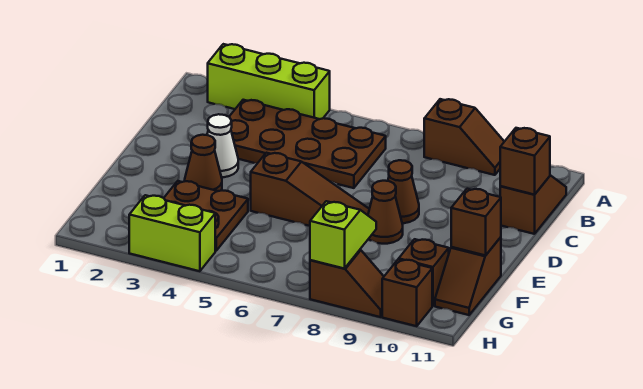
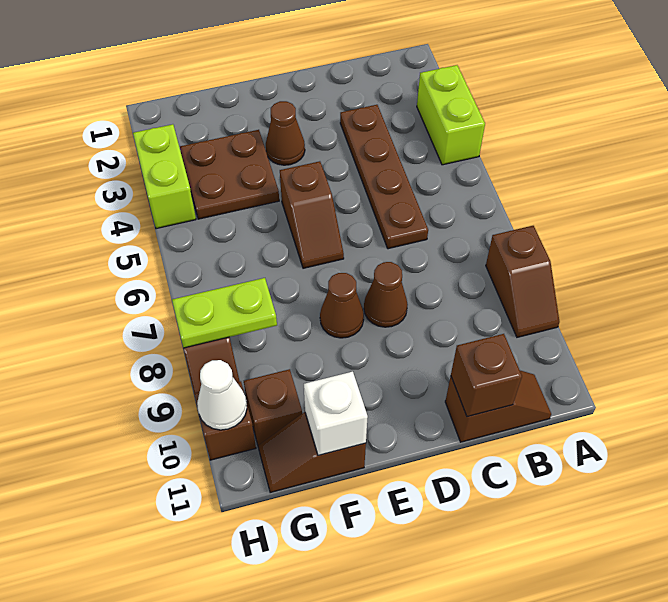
lime brick A2:A4 level 1 -> lime brick A3:A4 level 1
brown plate B3:C6 level 1 -> brown plate C3:C6 level 1
white cone D3 level 1 -> white cone H10 level 2
brown slope E5:E7 level 1 top 5 -> brown slope E5:E6 level 1 top 5
brown brick F11 level 2 -> white brick F11 level 2
lime slope G8:H8 level 2 top H -> lime plate G8:H8 level 2

